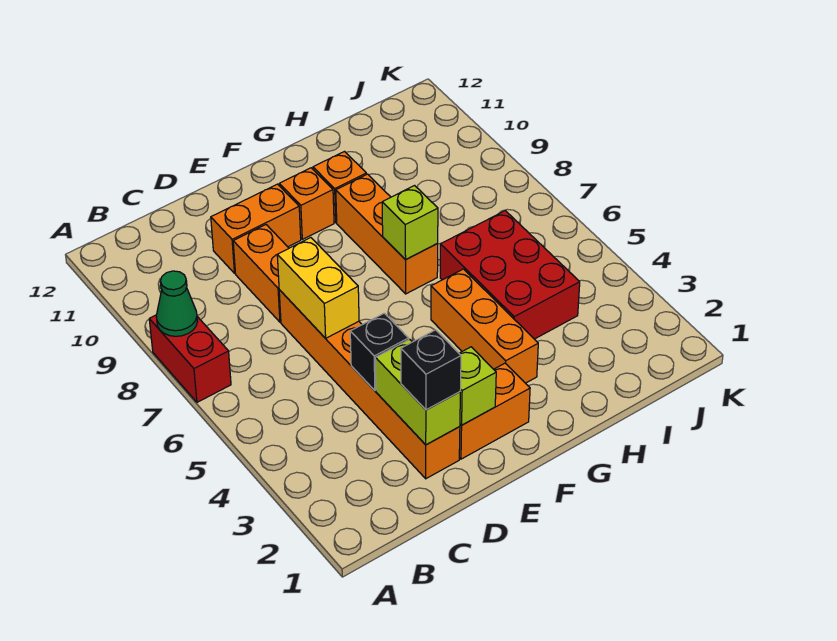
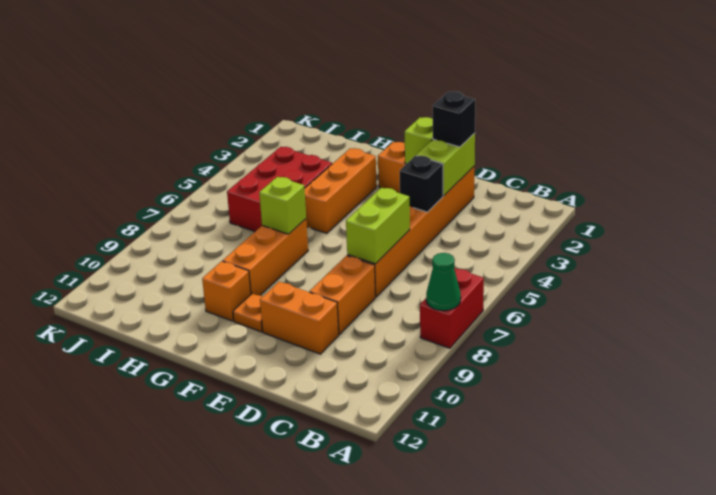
yellow brick D6:D7 level 2 -> lime brick D6:D7 level 2
orange brick F10 level 1 -> orange plate F10 level 1

